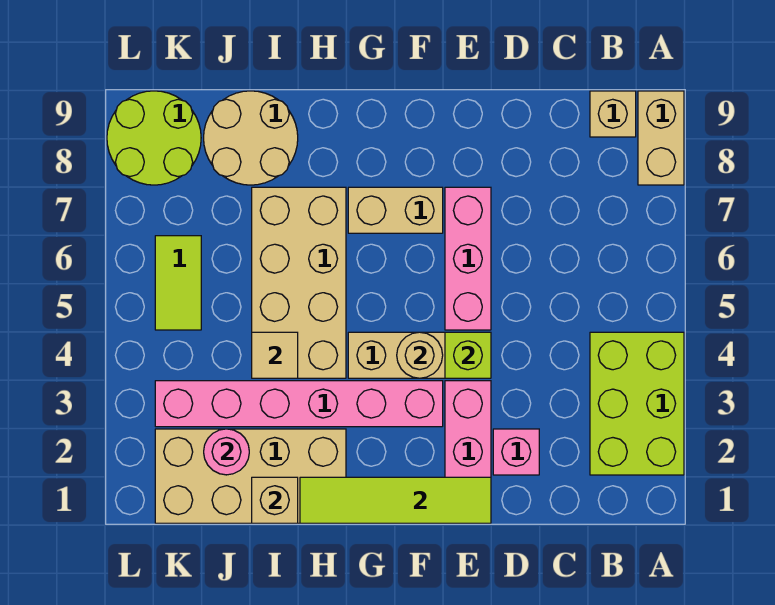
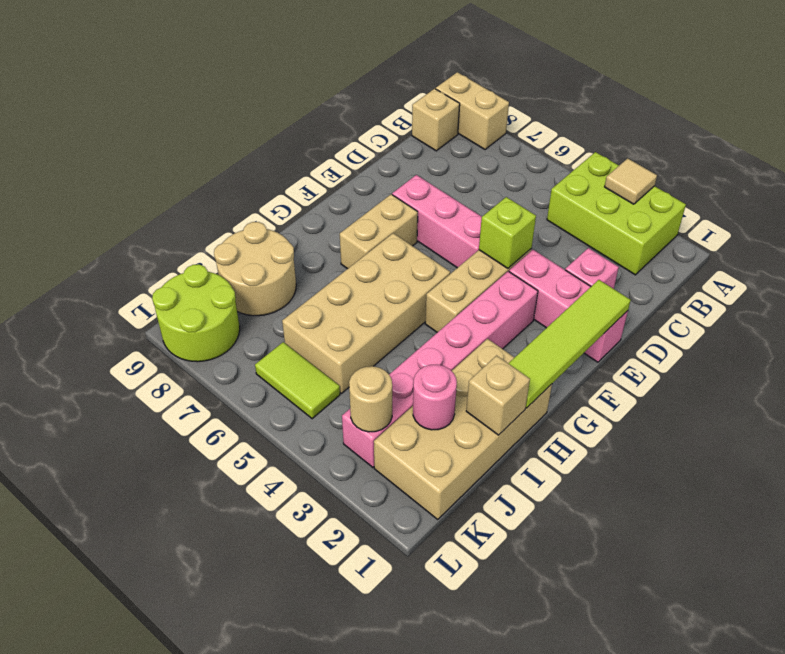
tan round brick F4 level 2 -> tan round brick K3 level 2
tan brick H4:I7 level 1 -> tan brick G5:J6 level 1
tan tile I4 level 2 -> tan tile A3 level 2

